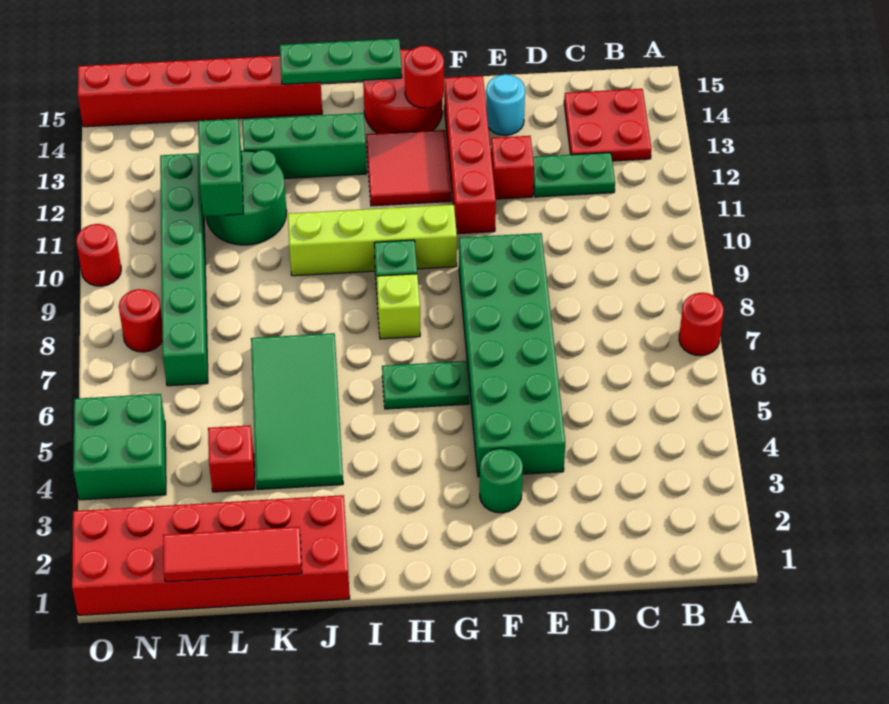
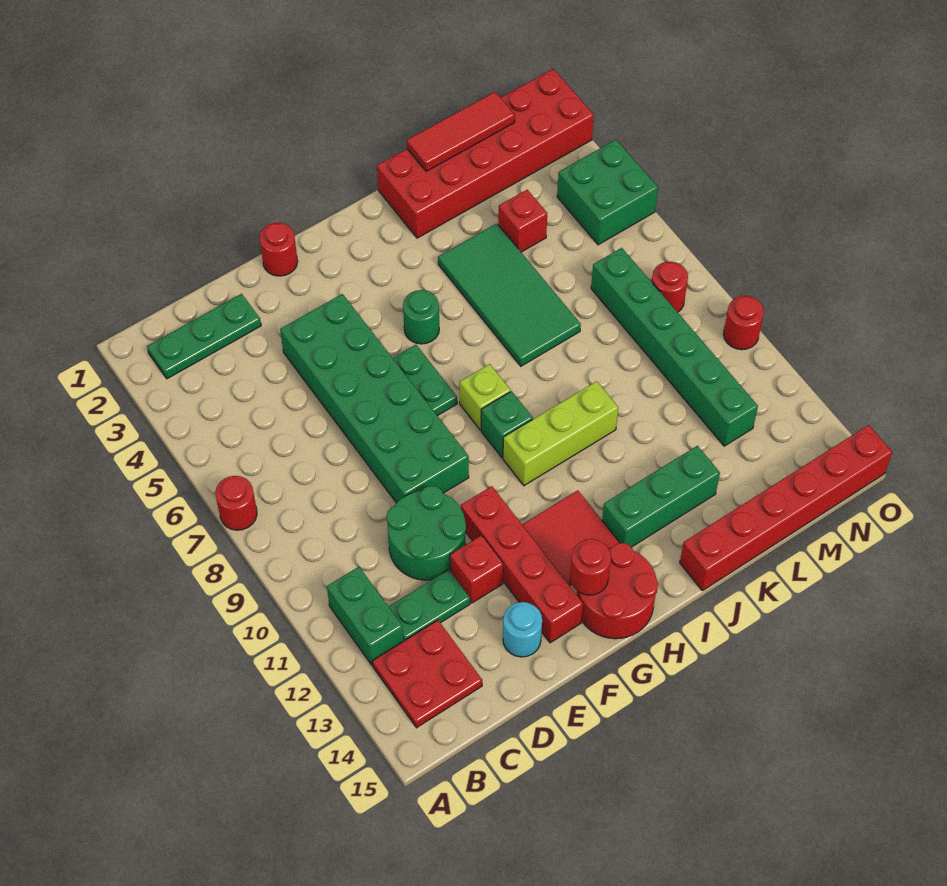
none -> red round brick F1 level 1
green round brick F3 level 1 -> green round brick H5 level 1
green plate G6:H6 level 1 -> green plate G6:G7 level 1
lime brick G10:J10 level 1 -> lime brick H10:J10 level 1
green plate H15:J15 level 2 -> green plate B2:D2 level 1
green round brick K11:L12 level 1 -> green round brick D10:E11 level 1
green brick L11:L12 level 2 -> green brick B11:B12 level 1

